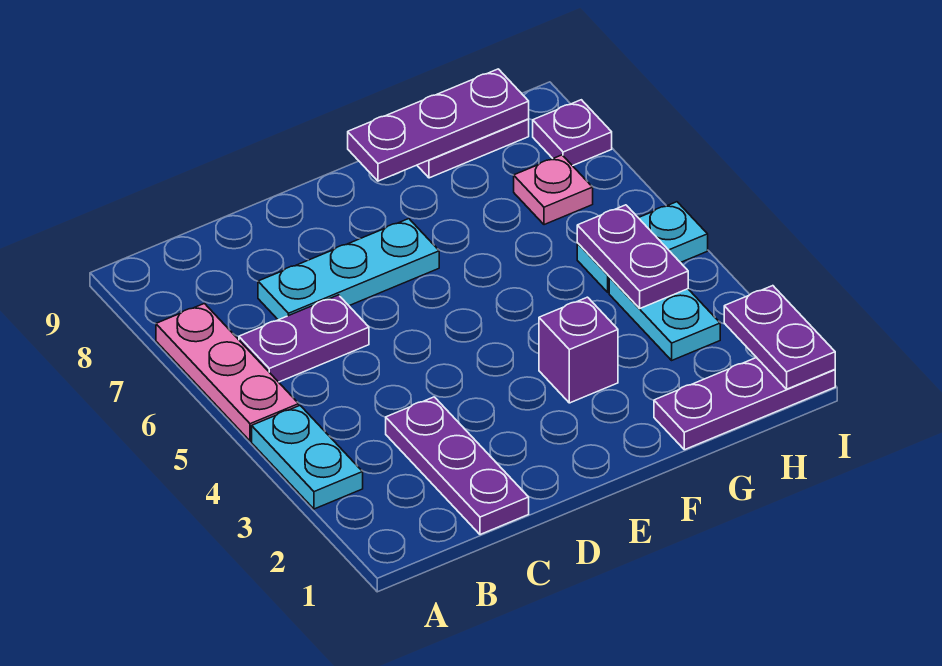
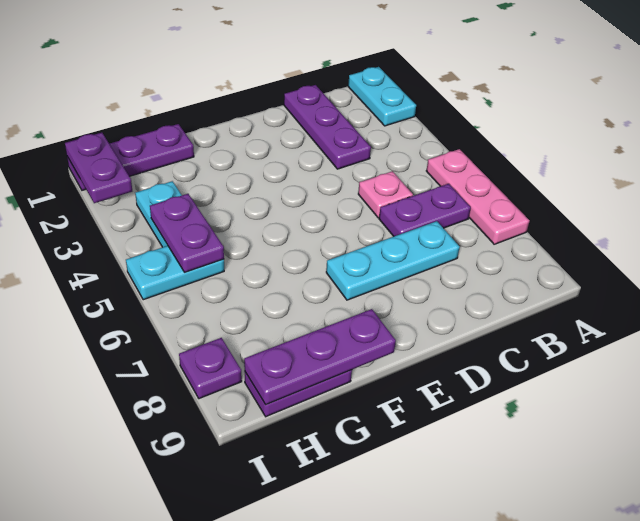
cyan plate A3:A4 level 1 -> cyan plate A1:A2 level 1
purple brick F3 level 1 -> none
pink plate H7 level 1 -> pink plate C5 level 1

